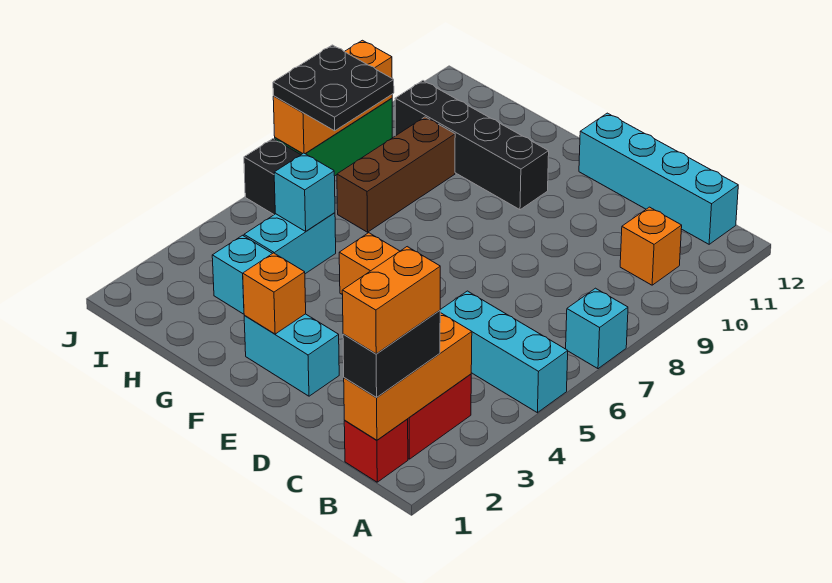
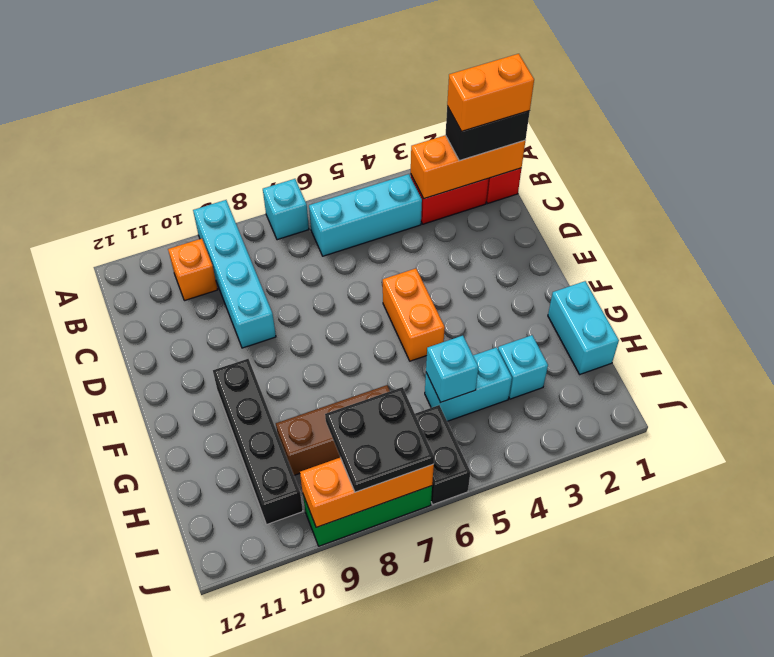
cyan brick A5:C5 level 1 -> cyan brick B4:B6 level 1
cyan brick B12:E12 level 1 -> cyan brick A9:D9 level 1
cyan brick E2:F2 level 1 -> cyan brick G1:H1 level 1
orange brick F2 level 2 -> none

